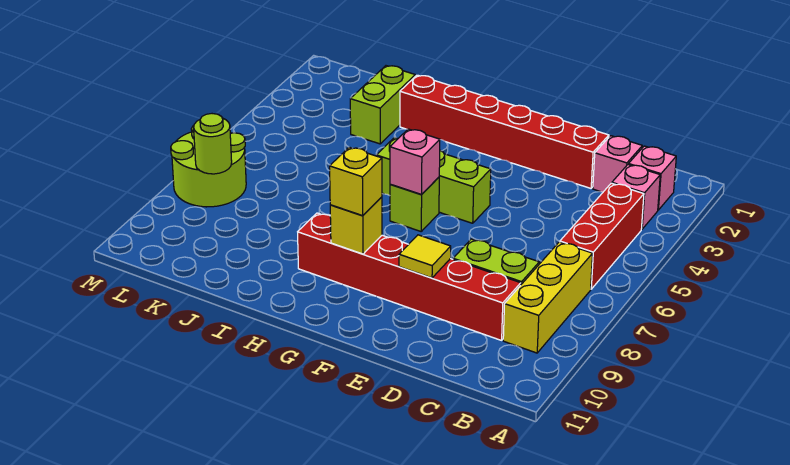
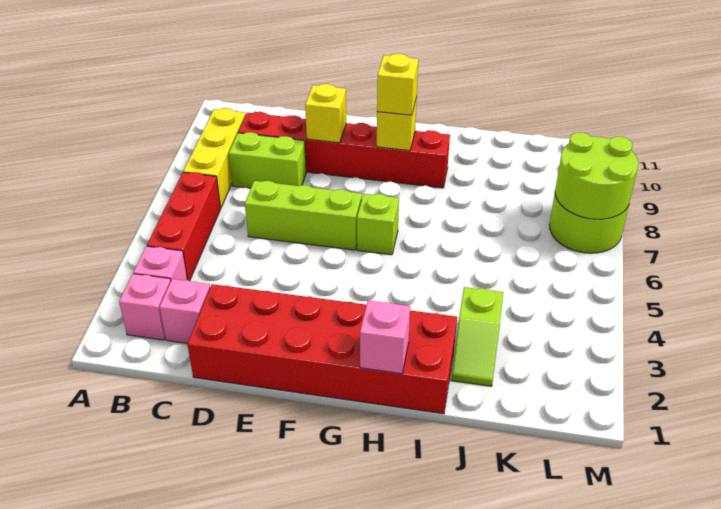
red brick D2:I2 level 1 -> red brick D1:I2 level 1
yellow tile E9 level 2 -> yellow brick E9 level 2
lime brick F5:H5 level 1 -> lime brick D6:F6 level 1
pink brick G6 level 2 -> pink brick H1 level 2
lime brick J2:J3 level 1 -> lime slope J2:J3 level 1 top 3
lime round brick L8 level 2 -> lime round brick L7:M8 level 2

